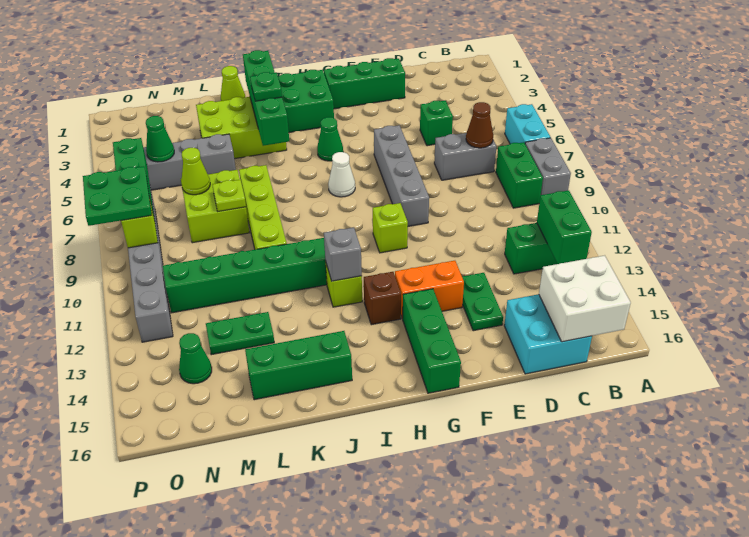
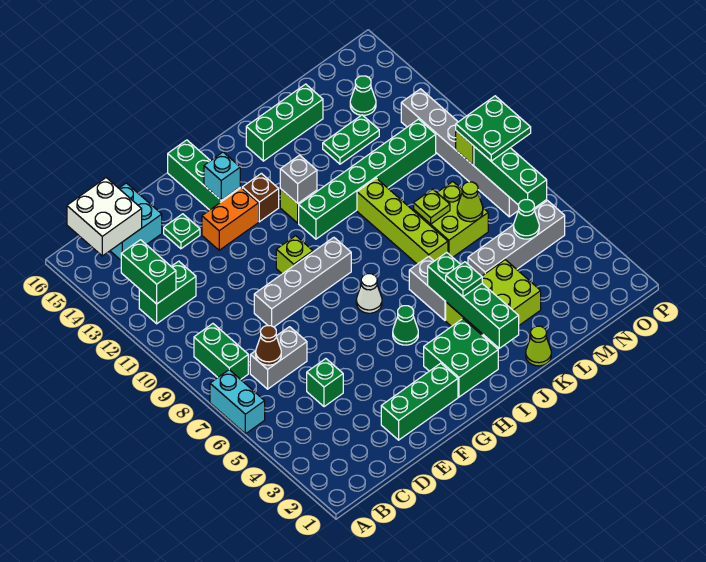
grey brick A8:A9 level 1 -> grey brick J5:J6 level 1
green plate E13:E14 level 1 -> green plate E14 level 1
grey brick F6:F9 level 1 -> grey brick E9:H9 level 1
none -> cyan brick G14 level 2

